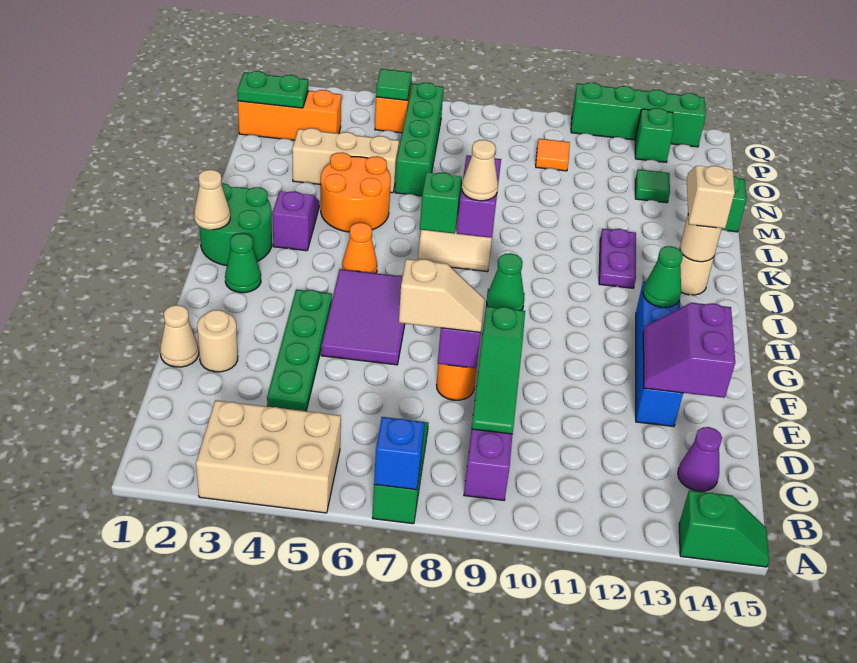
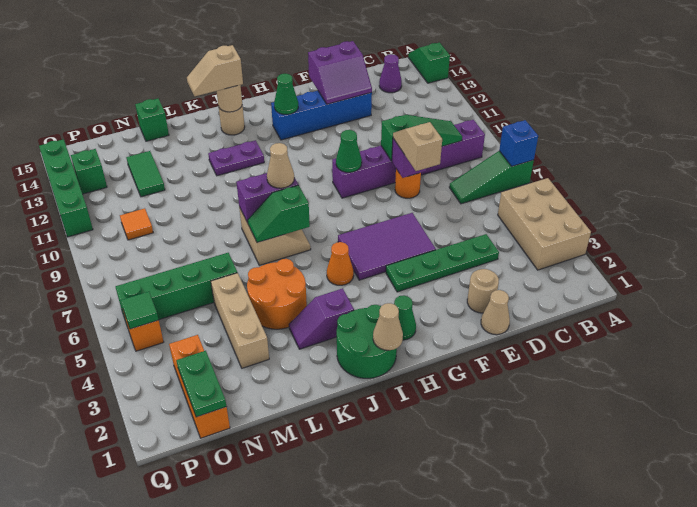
green tile N13 level 1 -> green tile N12:N13 level 1

